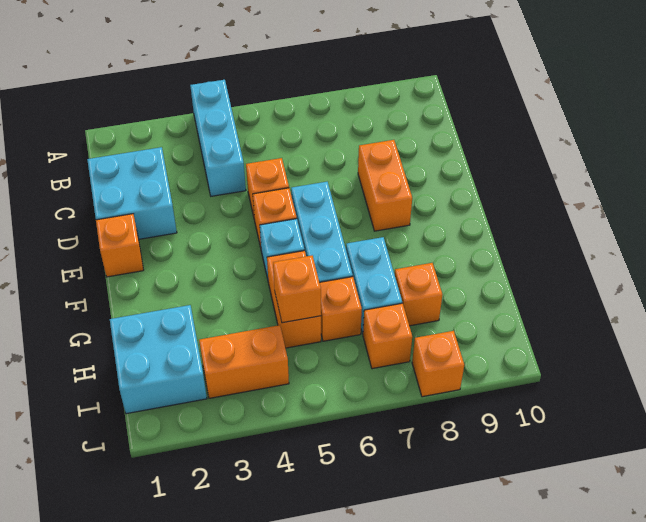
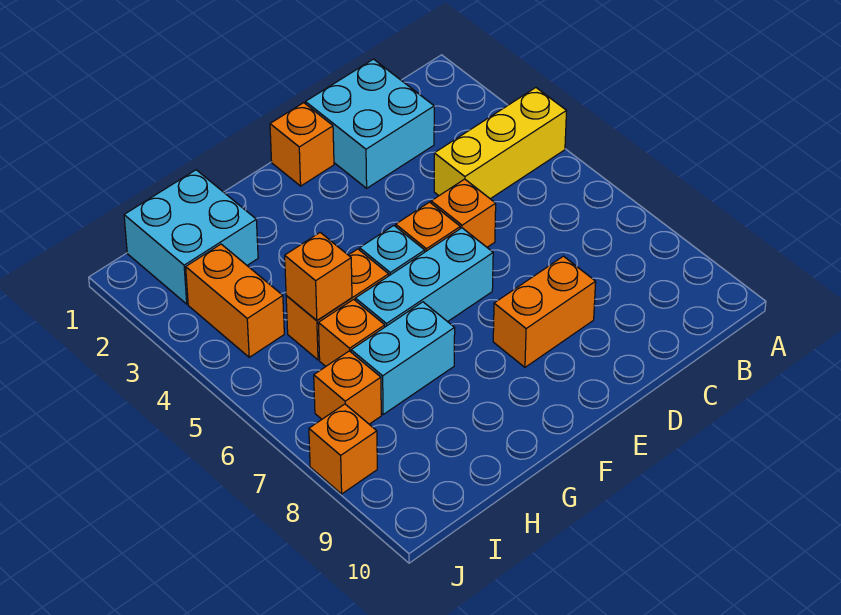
cyan brick A4:C4 level 1 -> yellow brick A4:C4 level 1
orange brick H8 level 1 -> none

